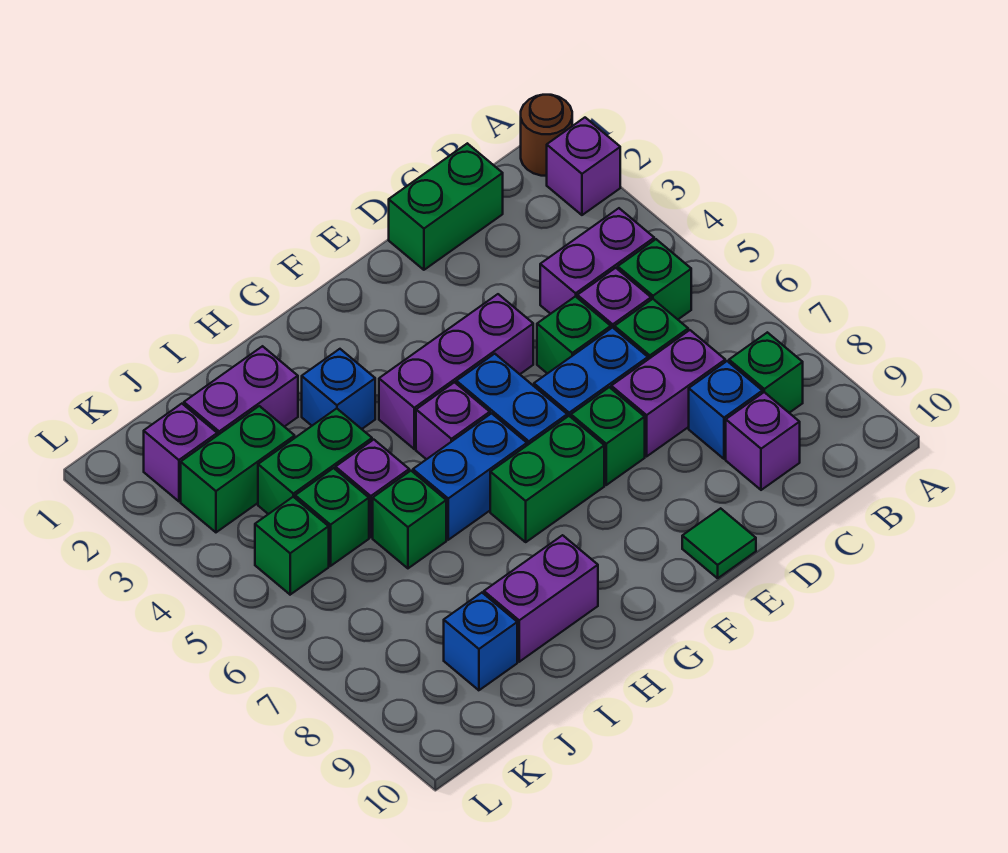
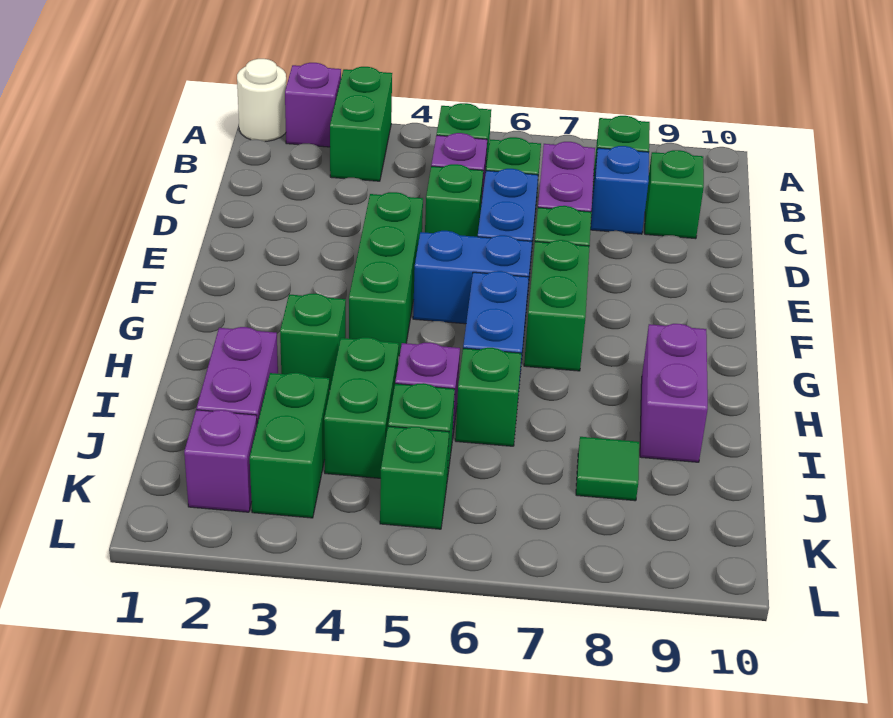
brown round brick A1 level 1 -> white round brick A1 level 1
purple brick B4:C4 level 1 -> none
green brick C1:D1 level 1 -> green brick A3:B3 level 1
purple brick C9 level 1 -> green brick C9 level 1
purple brick E4:G4 level 1 -> green brick E4:G4 level 1
green tile E10 level 1 -> green tile J8 level 1
purple brick G5 level 1 -> none
blue brick H3 level 1 -> green brick H3 level 1
blue brick J9 level 1 -> none

